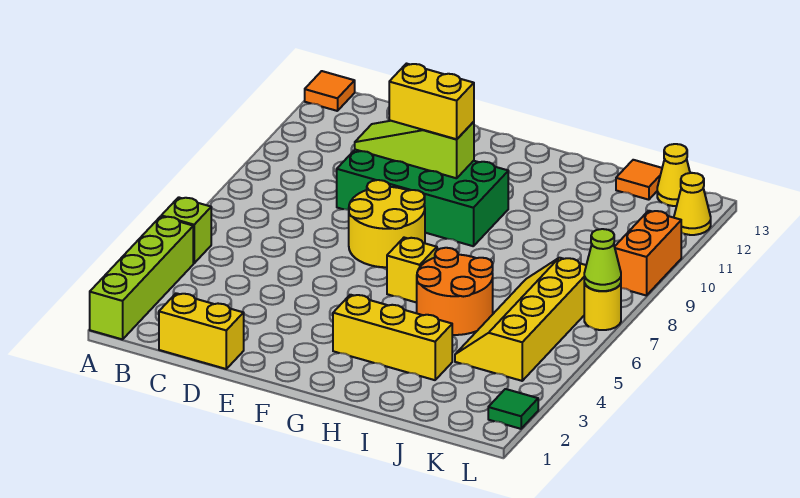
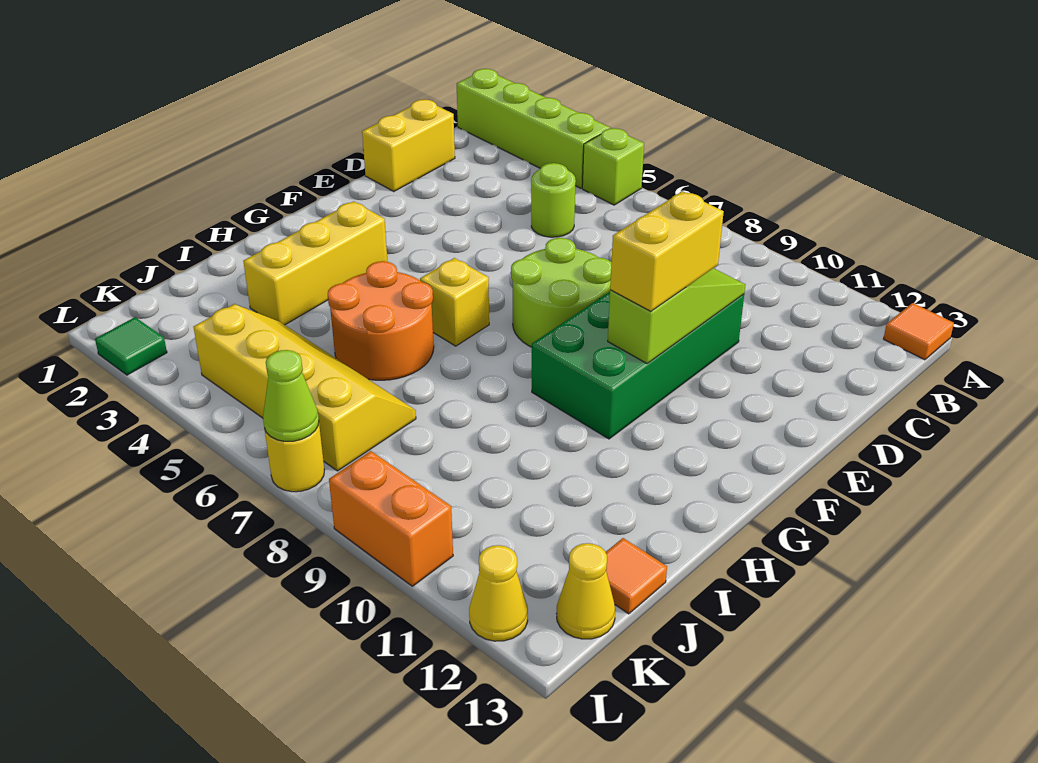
none -> lime round brick C5 level 1
yellow round brick E7:F8 level 1 -> lime round brick E7:F8 level 1

